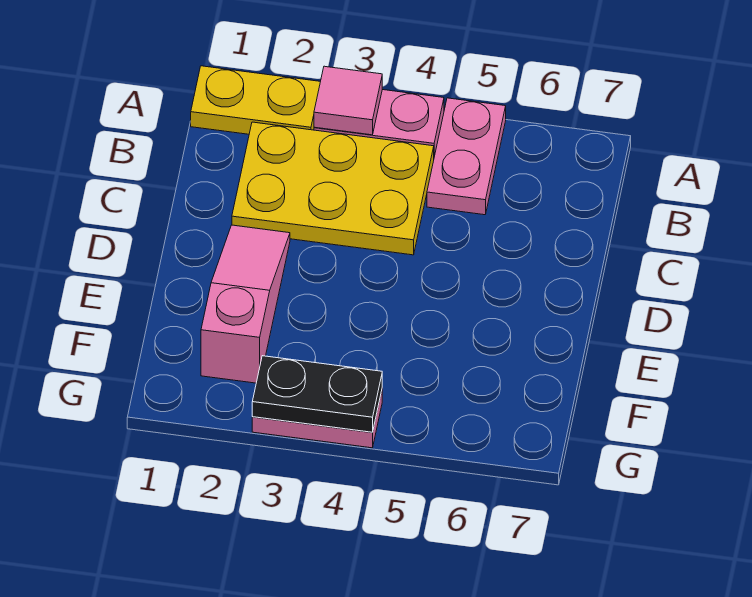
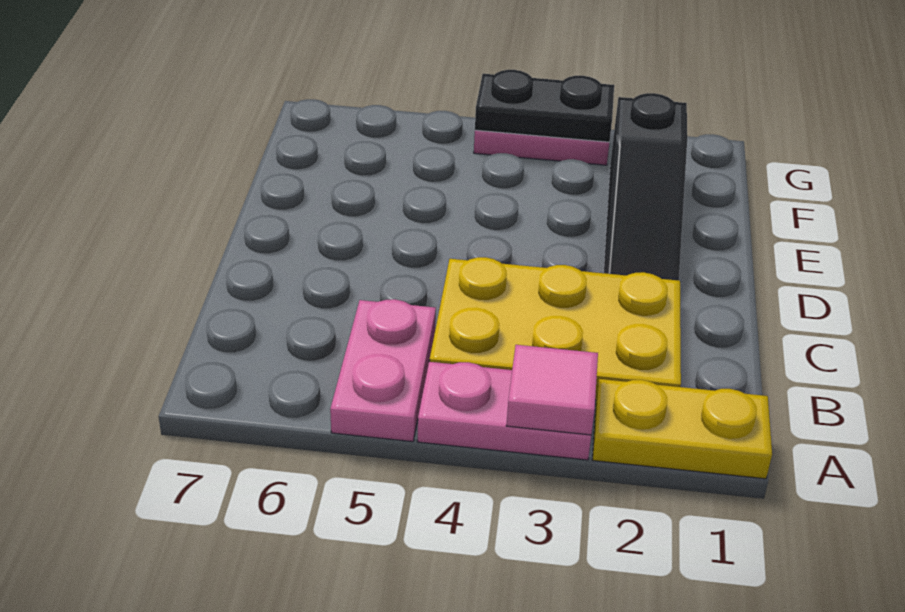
pink slope D2:F2 level 1 top F -> black slope D2:F2 level 1 top F

